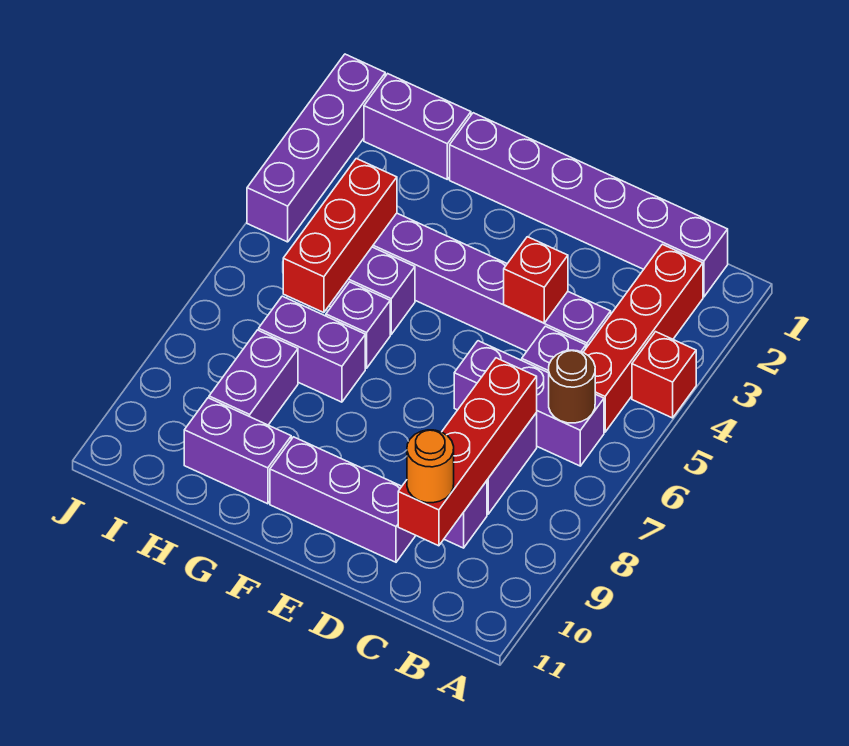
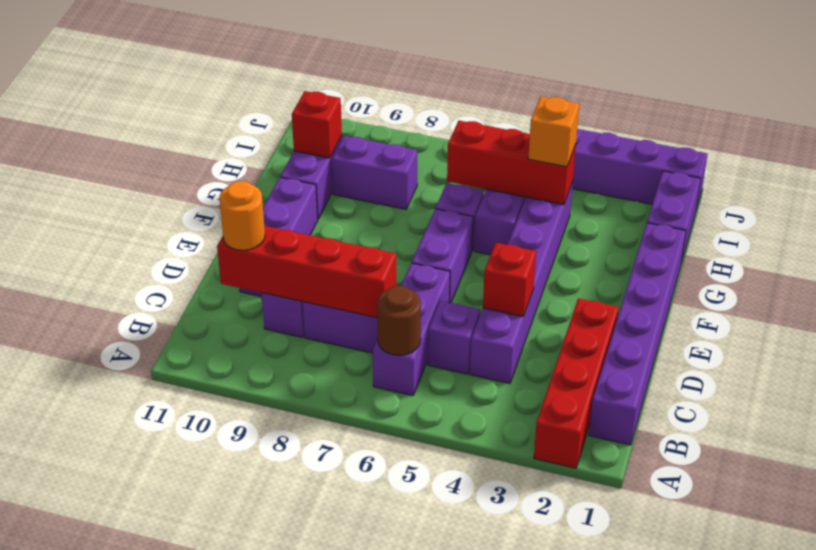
red brick A4 level 1 -> red brick H10 level 2
red brick B2:B5 level 1 -> red brick A2:D2 level 1
purple brick G7:H7 level 1 -> purple brick E6:F6 level 1
none -> orange brick H4 level 3

